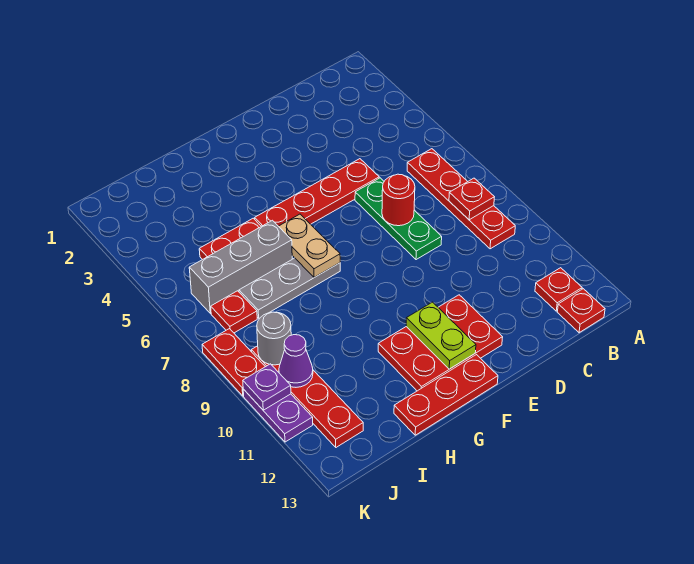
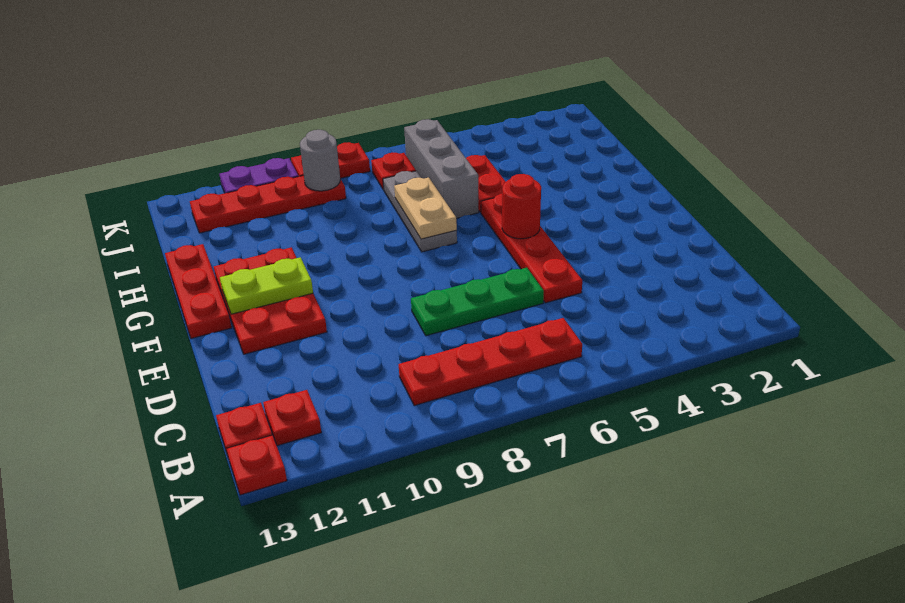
red plate B8 level 2 -> red plate A13 level 1
red round brick D7 level 2 -> red round brick F5 level 2
tan plate G6:G7 level 2 -> tan plate G7:H7 level 2
purple cone J10 level 2 -> none
purple plate K10 level 2 -> none

